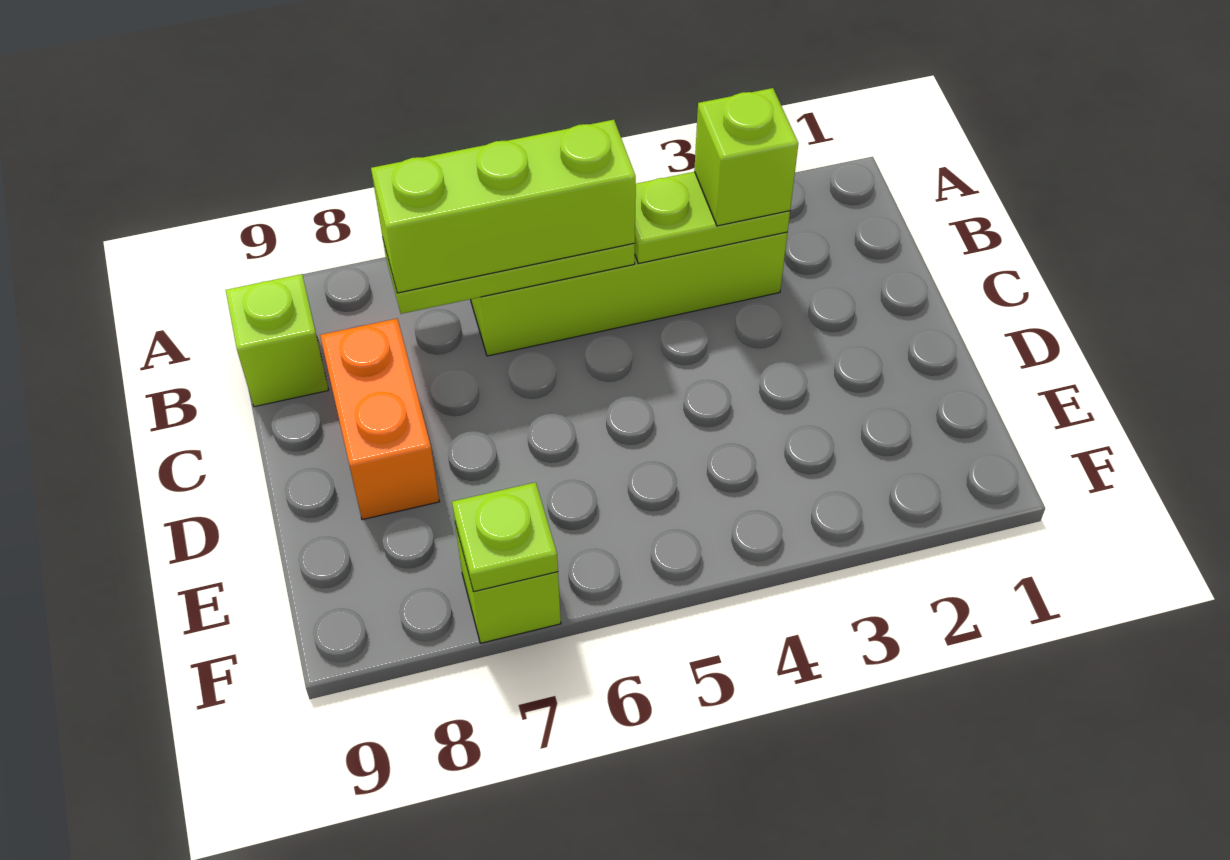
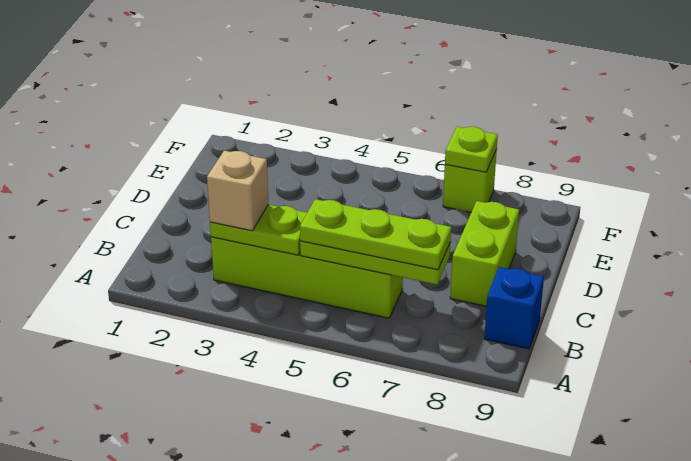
lime brick B3 level 3 -> tan brick B3 level 3
lime brick B5:B7 level 3 -> lime plate B5:B7 level 3
lime brick B9 level 1 -> blue brick B9 level 1
orange brick C8:D8 level 1 -> lime brick C8:D8 level 1

